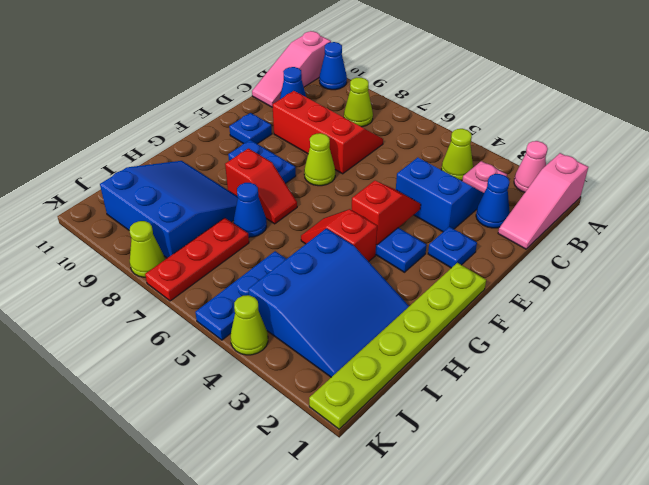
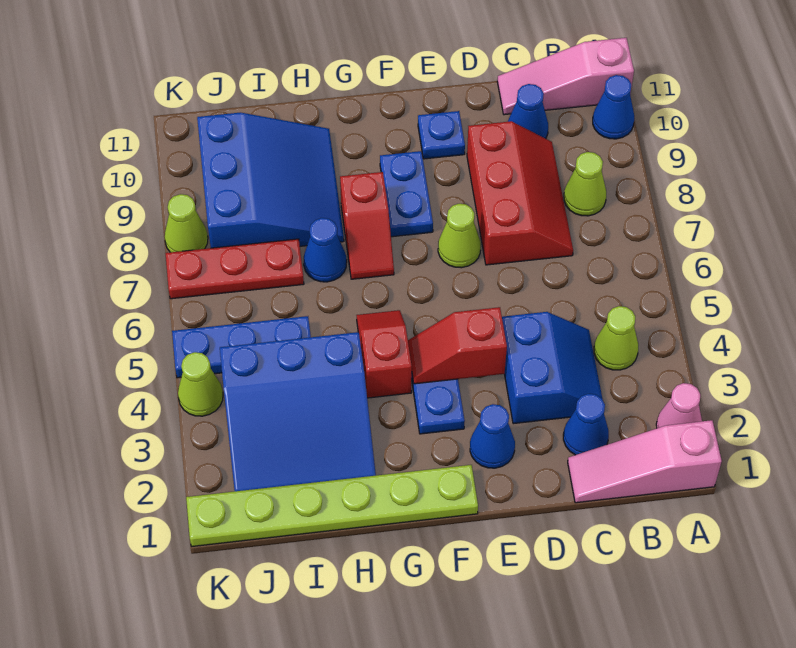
pink plate B3 level 1 -> none
blue plate E2 level 1 -> blue cone E2 level 1
red slope E4:F4 level 2 top F -> red slope E4:F4 level 2 top E

